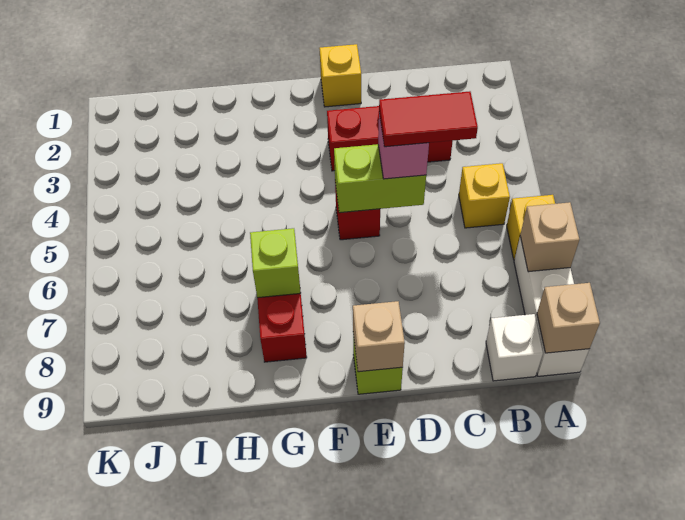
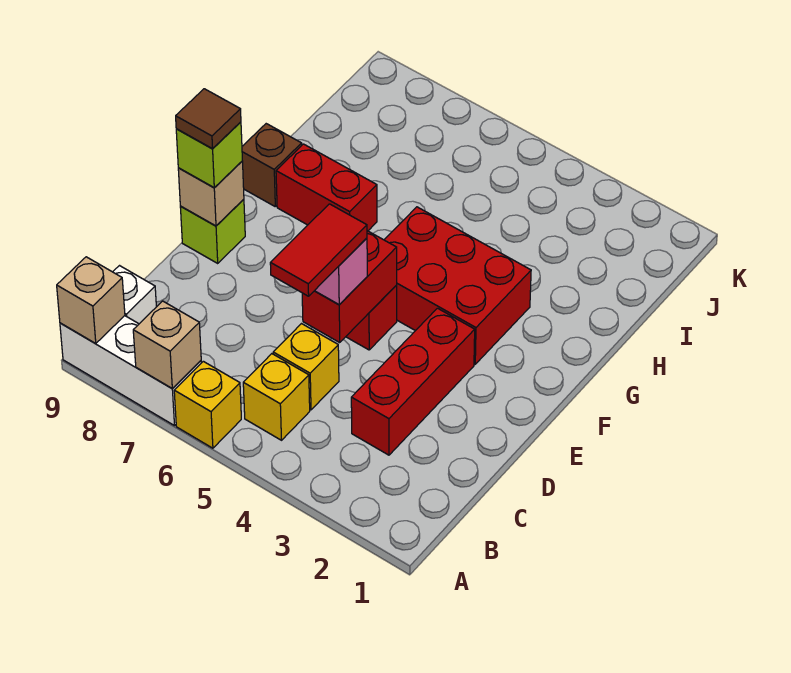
lime brick D5:E5 level 2 -> red brick D5:E5 level 2
yellow brick E1 level 1 -> yellow brick C5 level 1
none -> brown tile E9 level 4
none -> red brick F3:G5 level 1
lime brick G7 level 2 -> lime brick E9 level 3
none -> brown brick G9 level 1

